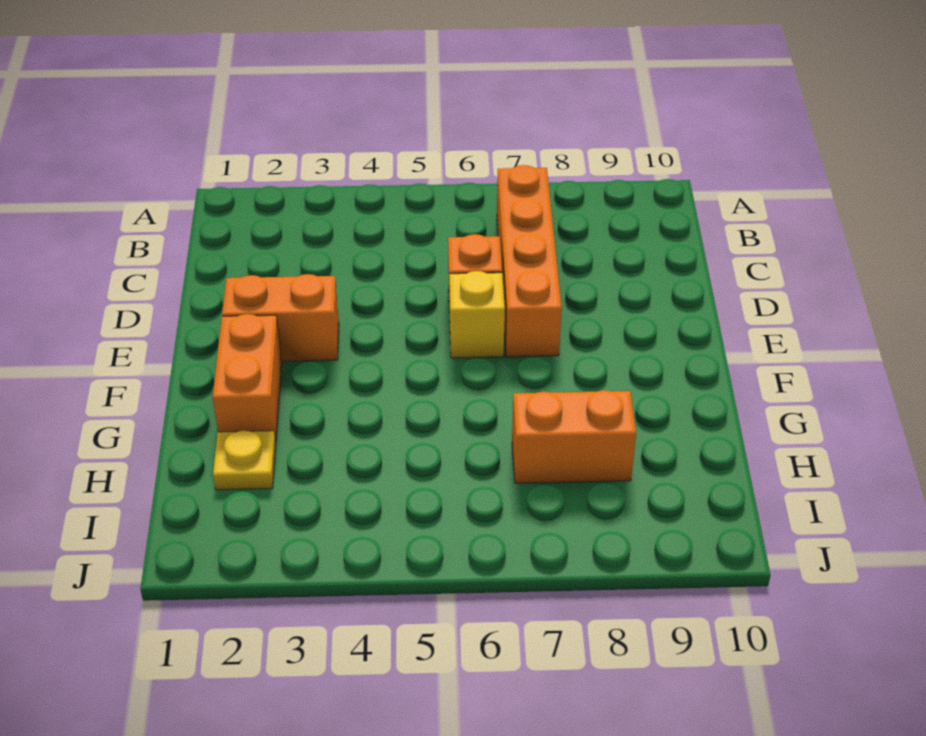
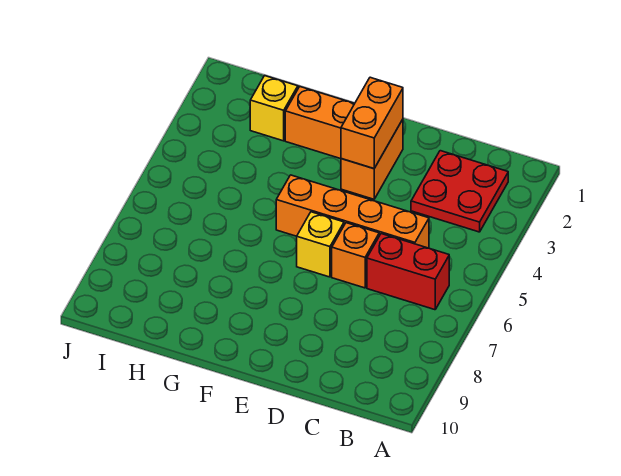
none -> red plate B2:C3 level 1
none -> red brick B6:C6 level 1
orange brick B7:E7 level 1 -> orange brick C5:F5 level 1
yellow plate H2 level 1 -> yellow brick H2 level 1
orange brick H7:H8 level 1 -> orange brick E2:E3 level 2

